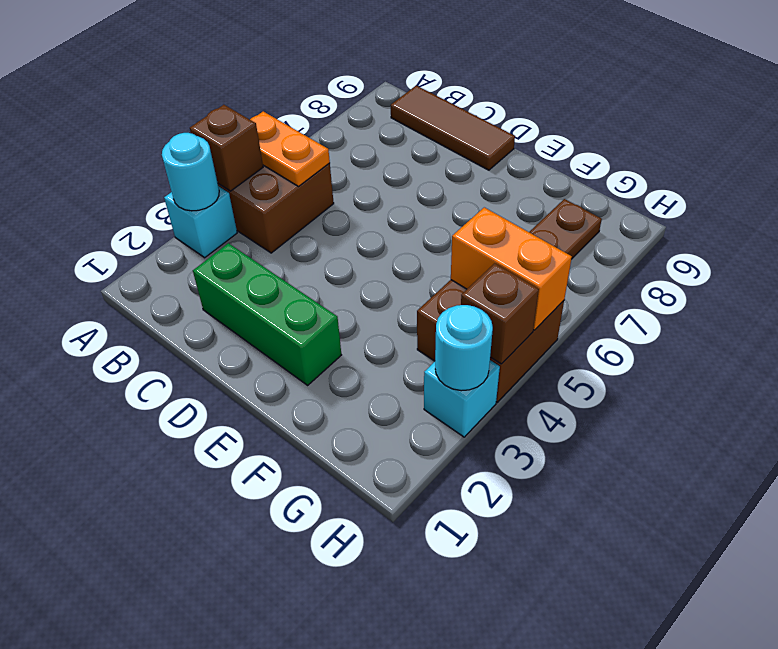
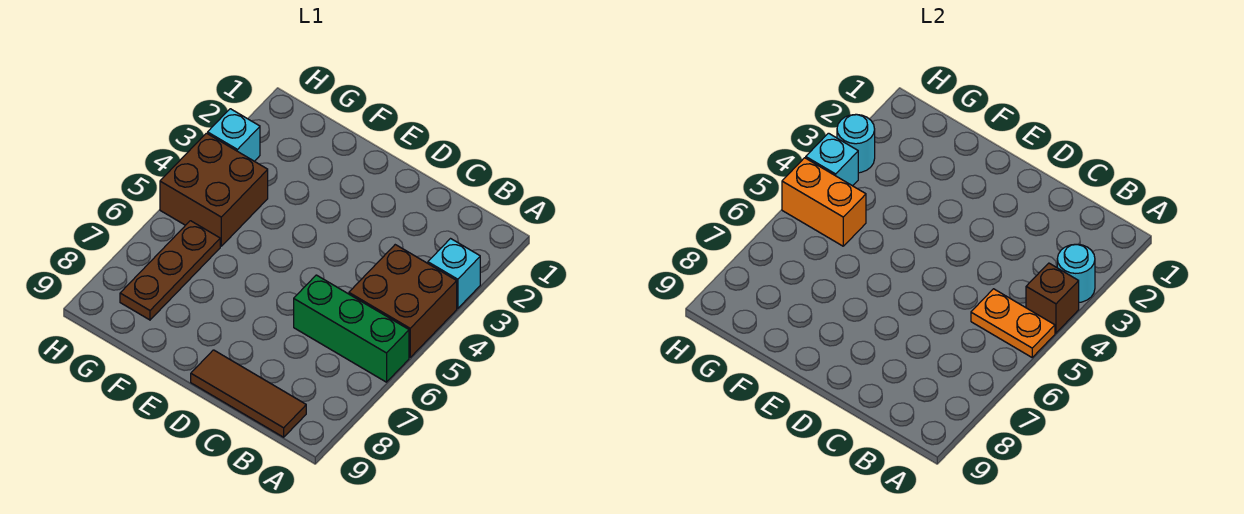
green brick C2:E2 level 1 -> green brick A6:C6 level 1
brown brick H4 level 2 -> cyan brick H4 level 2

